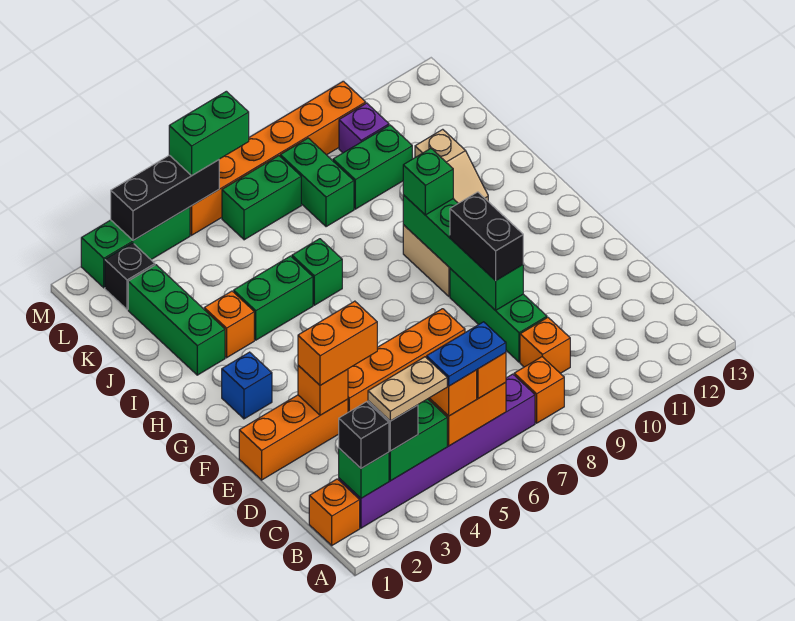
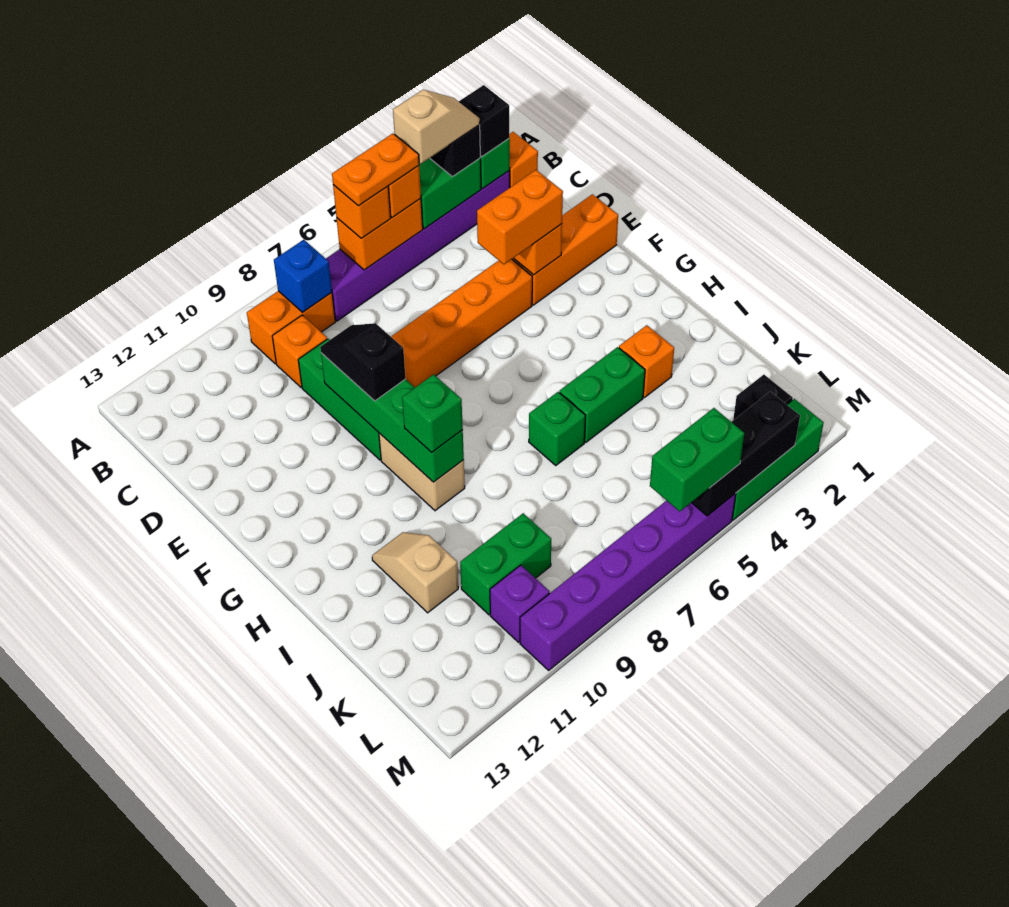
tan plate B3:B4 level 4 -> tan slope B3:B4 level 4 top 4
blue plate B5:B6 level 4 -> orange plate B5:B6 level 4
orange brick B8 level 1 -> orange brick B8:B9 level 1
black brick E9:F9 level 3 -> black slope E9:F9 level 3 top F
blue brick G2 level 1 -> blue brick B8 level 2
green brick I2:K2 level 1 -> none
green brick K8:L8 level 1 -> none
green brick L6:L7 level 1 -> none
orange brick M5:M10 level 1 -> purple brick M5:M10 level 1

